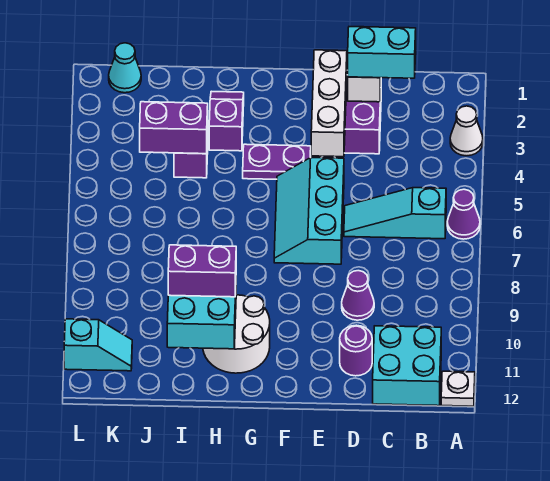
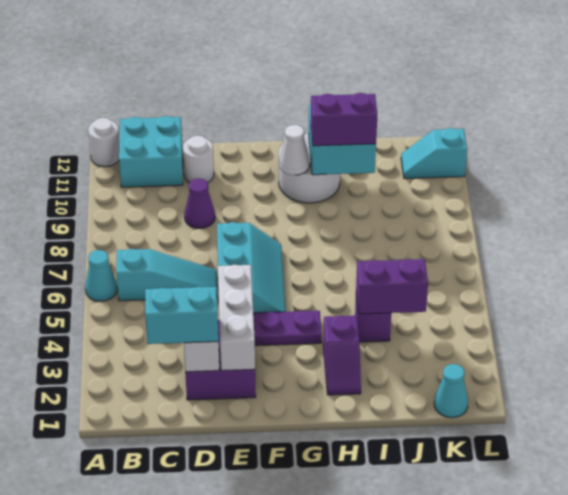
white cone A3 level 1 -> white cone G10 level 2
purple cone A6 level 1 -> cyan cone A6 level 1
white plate A12 level 1 -> white round brick A12 level 1
purple round brick D11 level 1 -> white round brick D11 level 1

